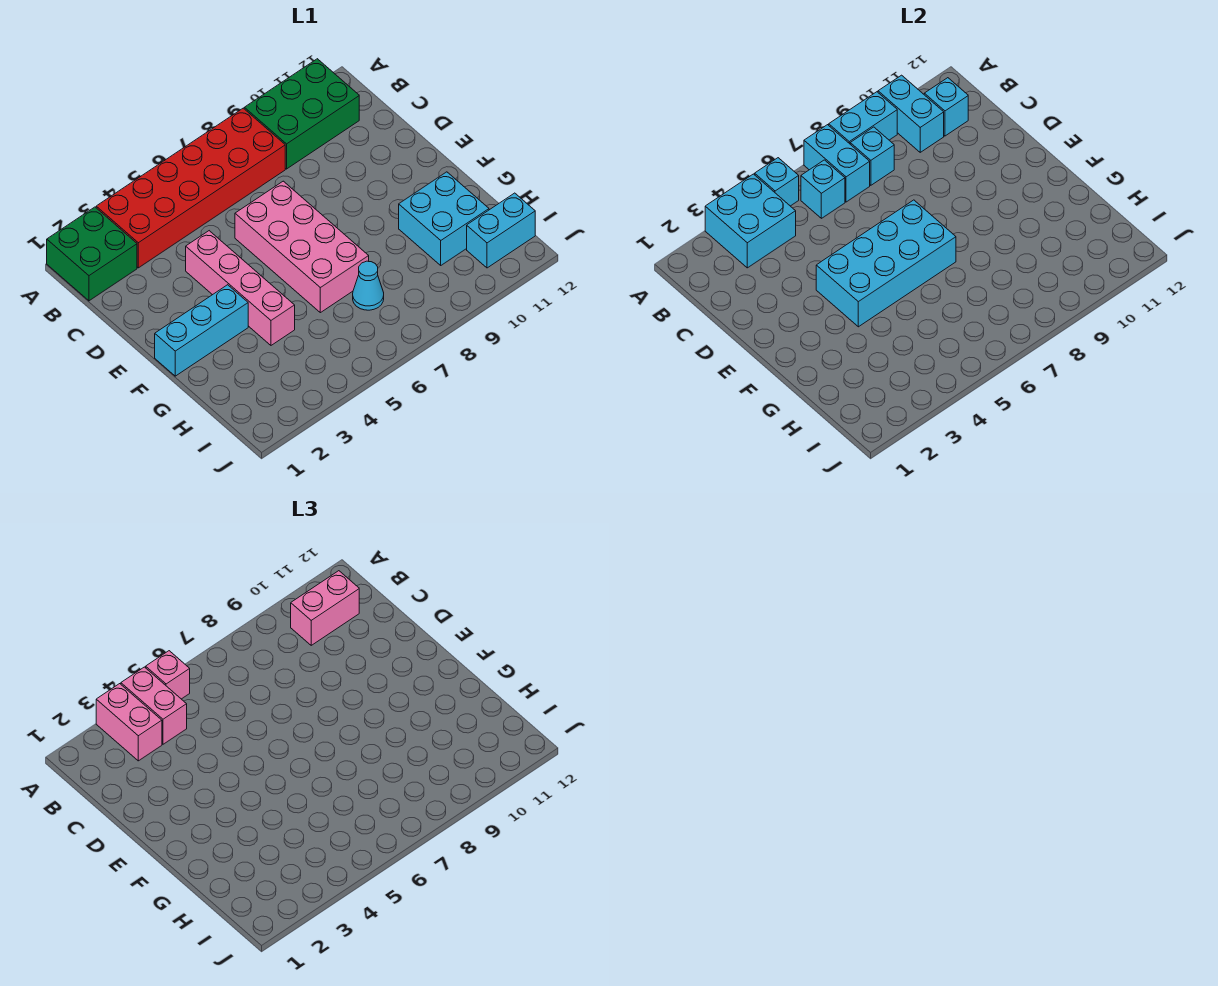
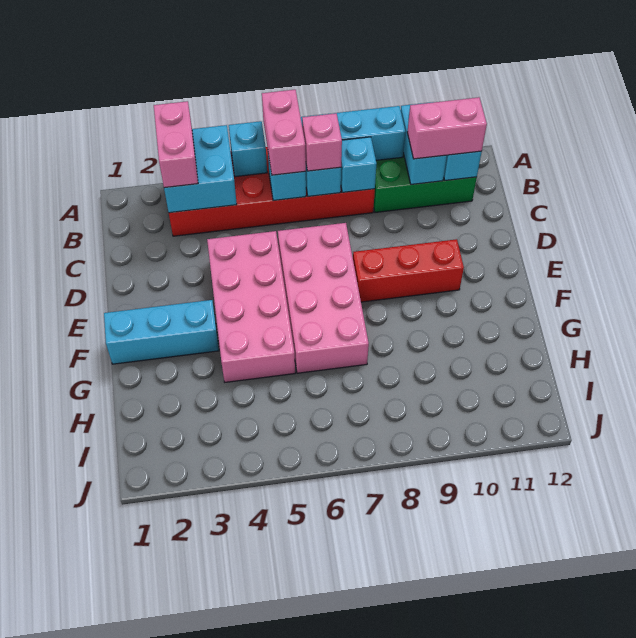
green brick A1:B2 level 1 -> none
pink brick A4:B4 level 3 -> pink brick A6:B6 level 3
pink brick A5 level 3 -> pink brick B7 level 3
pink brick D4:G4 level 1 -> pink brick D4:G5 level 1
cyan brick E4:F7 level 2 -> none
none -> red brick E8:E10 level 1
cyan brick G10:H11 level 1 -> none
cyan cone H7 level 1 -> none
cyan brick I11:I12 level 1 -> none

